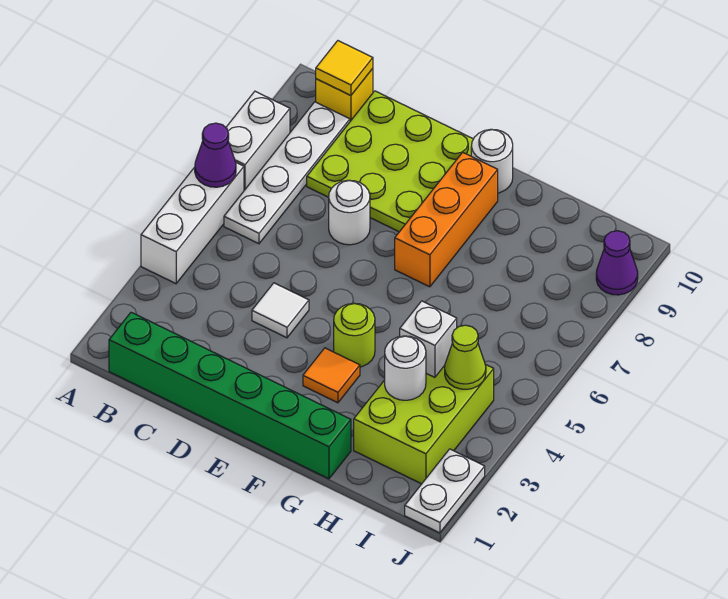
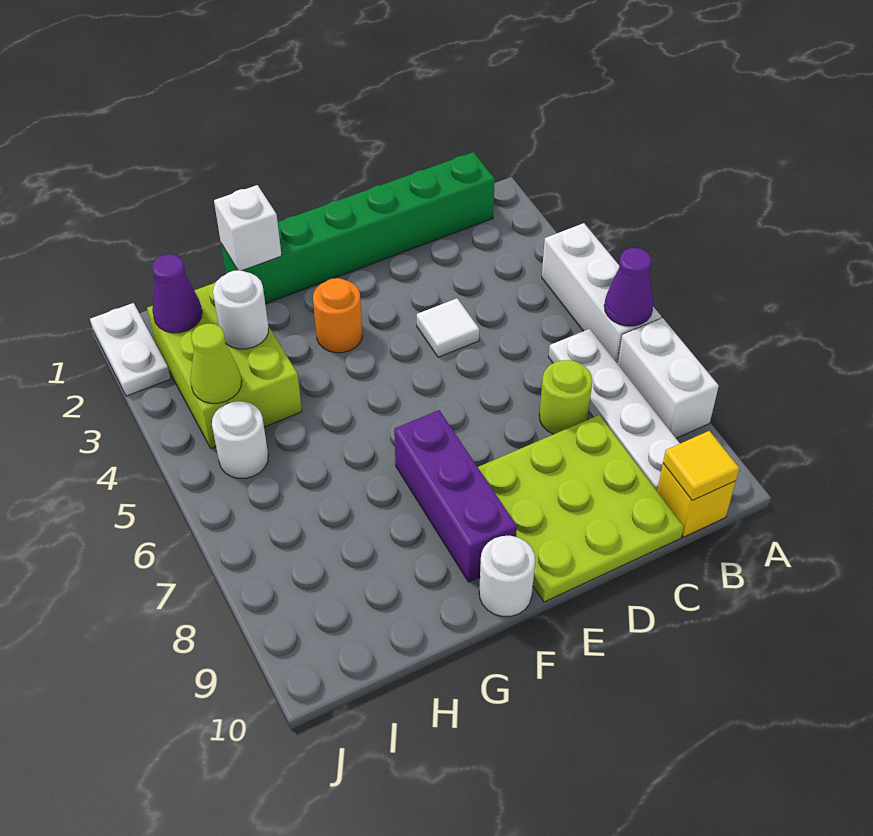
white round brick D7 level 1 -> white round brick I5 level 1
orange tile F3 level 1 -> orange round brick F3 level 1
lime round brick F4 level 1 -> lime round brick C7 level 1
orange brick F7:F9 level 1 -> purple brick F7:F9 level 1
white brick H4 level 2 -> white brick G1 level 2
purple cone J9 level 1 -> purple cone I2 level 2

